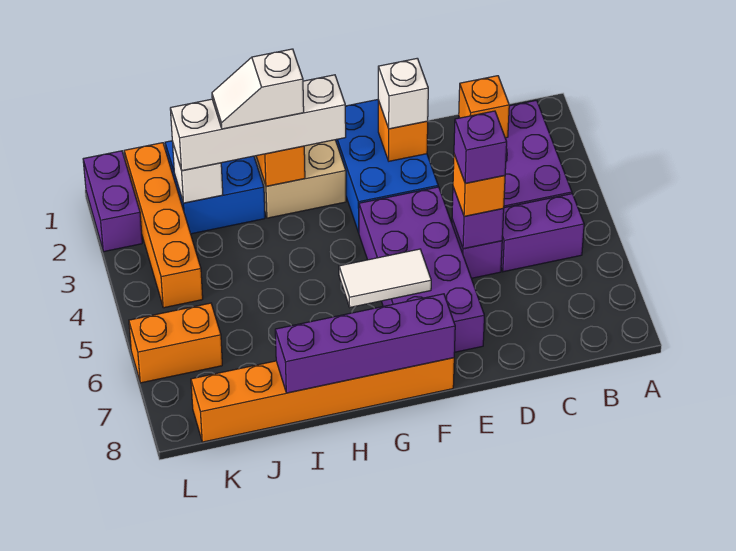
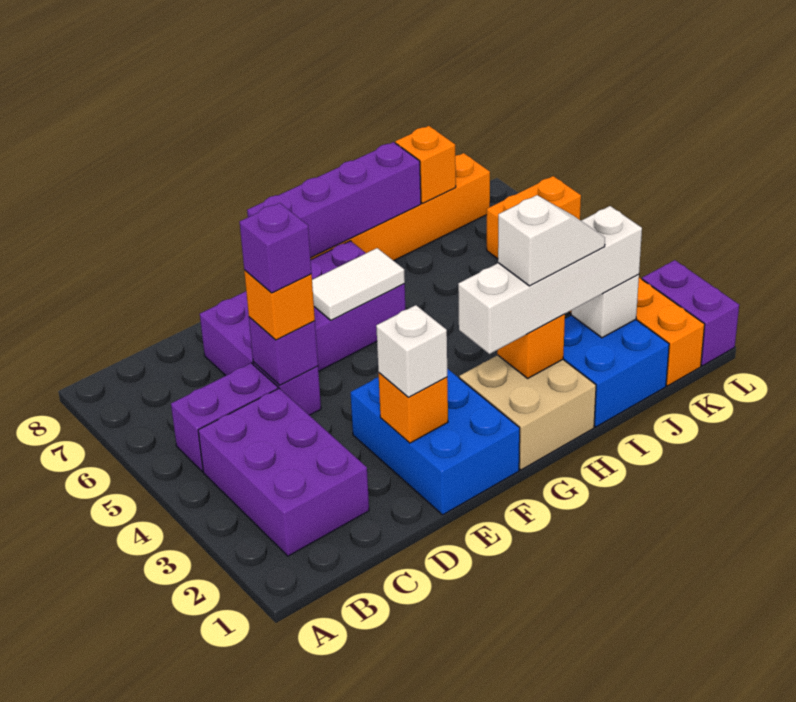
orange brick C2 level 2 -> orange brick J8 level 2
purple brick E4:F7 level 1 -> purple brick D6:G7 level 1

